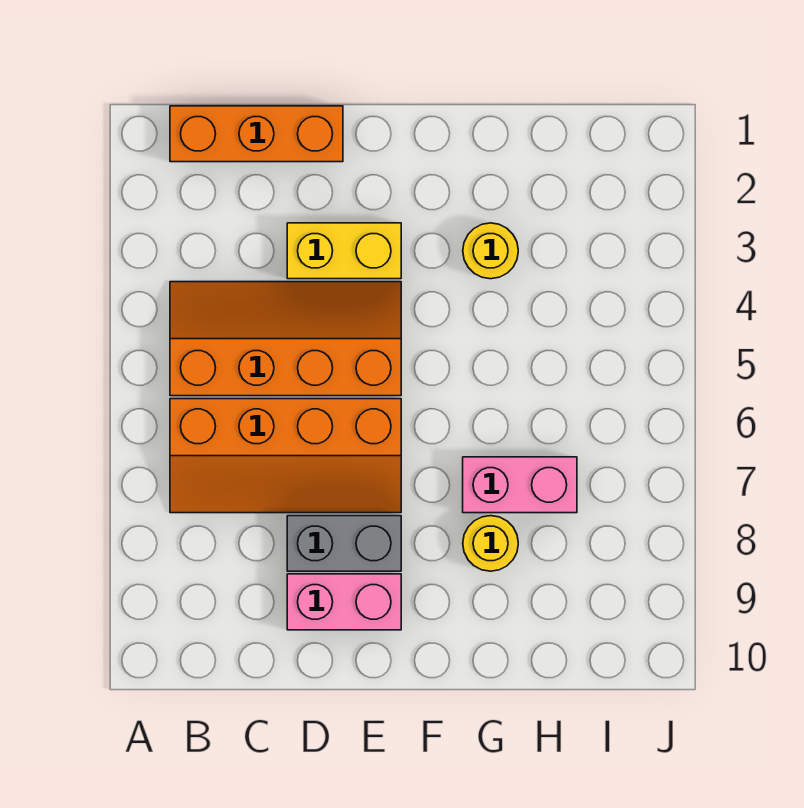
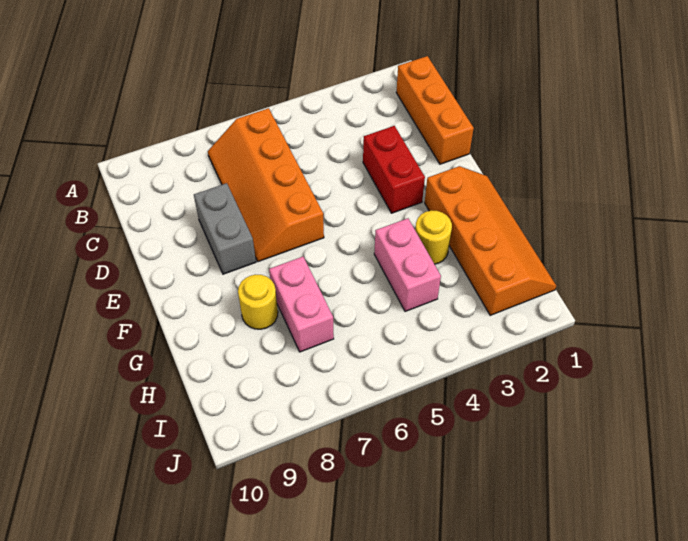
orange slope B4:E5 level 1 top 5 -> orange slope F1:I2 level 1 top 2
yellow brick D3:E3 level 1 -> red brick D3:E3 level 1
pink brick D9:E9 level 1 -> pink brick G4:H4 level 1

